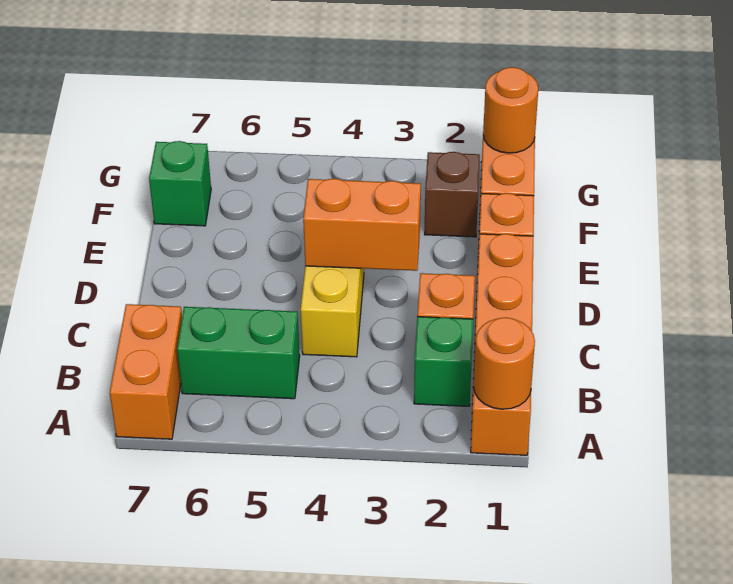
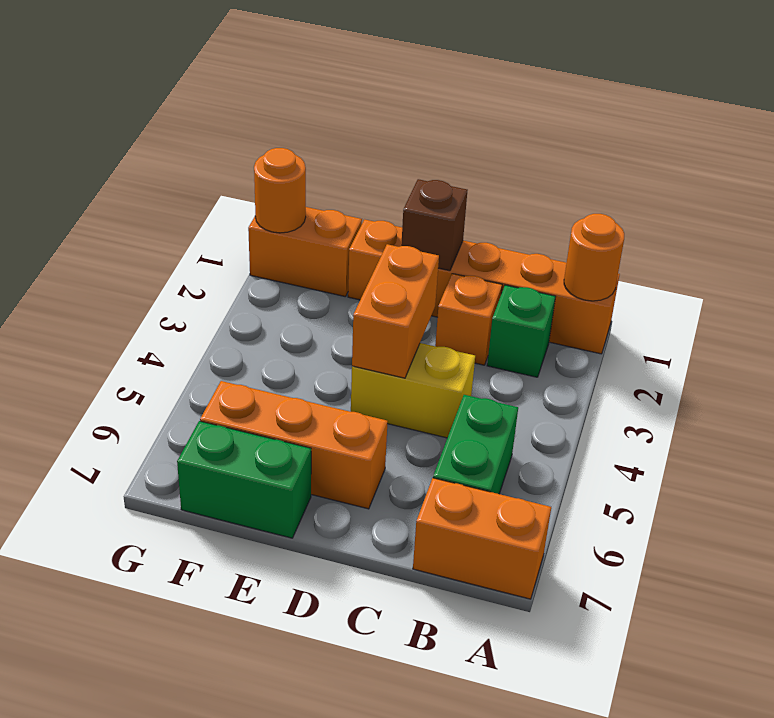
none -> orange brick D6:F6 level 1
brown brick F2 level 1 -> brown brick D1 level 2
green brick F7 level 1 -> green brick E7:F7 level 1

